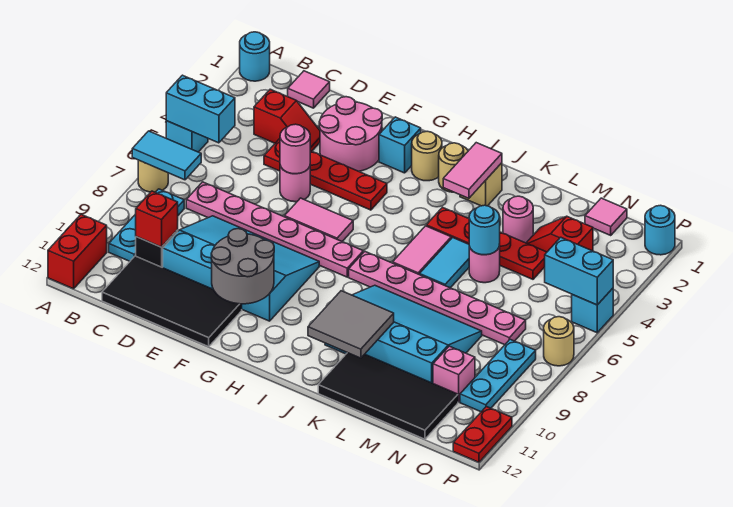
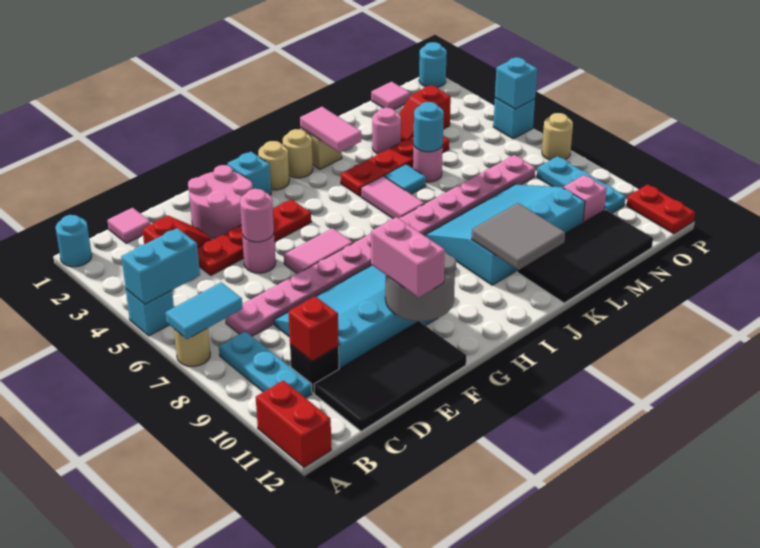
none -> pink brick F10:F11 level 3
cyan tile K5:K6 level 1 -> cyan tile K5 level 1
cyan brick O5:P5 level 2 -> cyan brick P5 level 2

